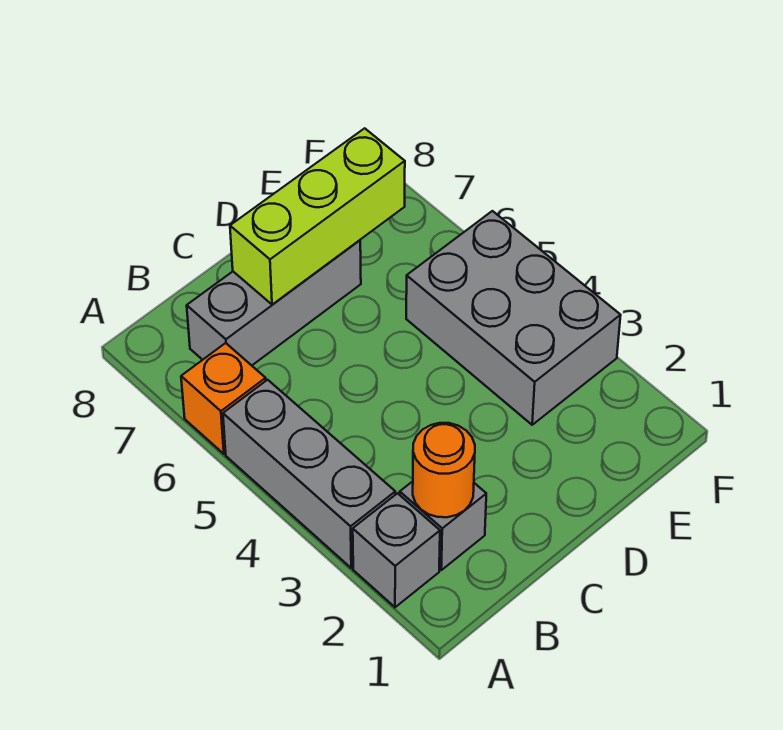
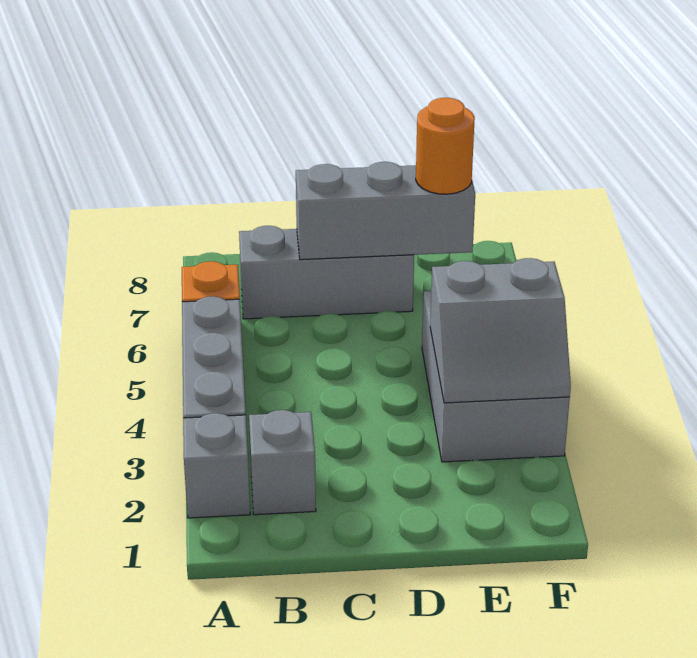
orange round brick B2 level 2 -> orange round brick E7 level 3
lime brick C7:E7 level 2 -> grey brick C7:E7 level 2
none -> grey slope E3:F4 level 2 top 4

